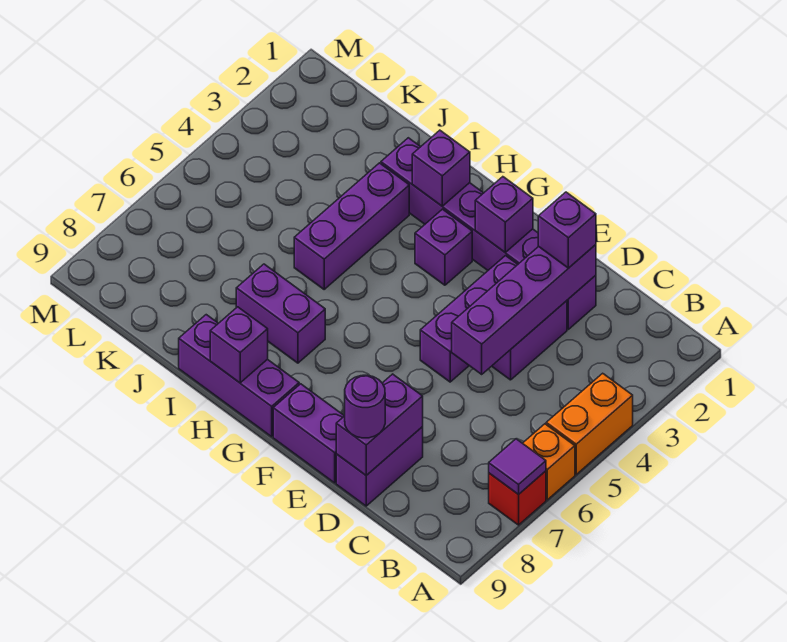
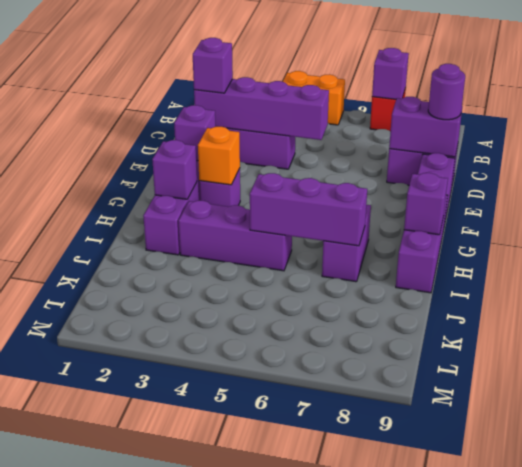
orange brick A6 level 1 -> orange brick G3 level 2
purple tile A7 level 2 -> purple brick A7 level 2
purple brick E3:E5 level 1 -> purple brick I5:I7 level 2

